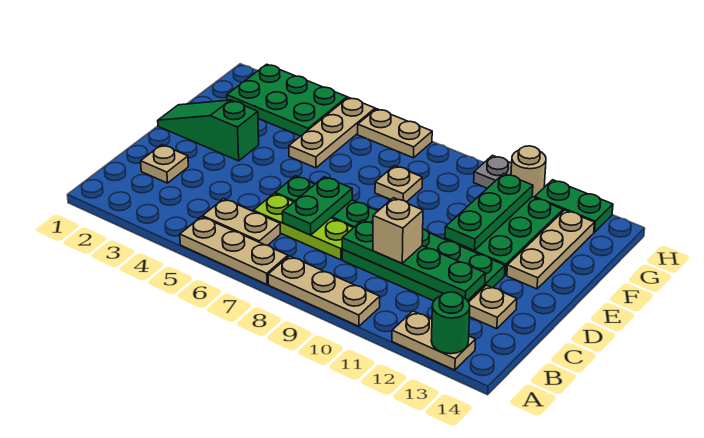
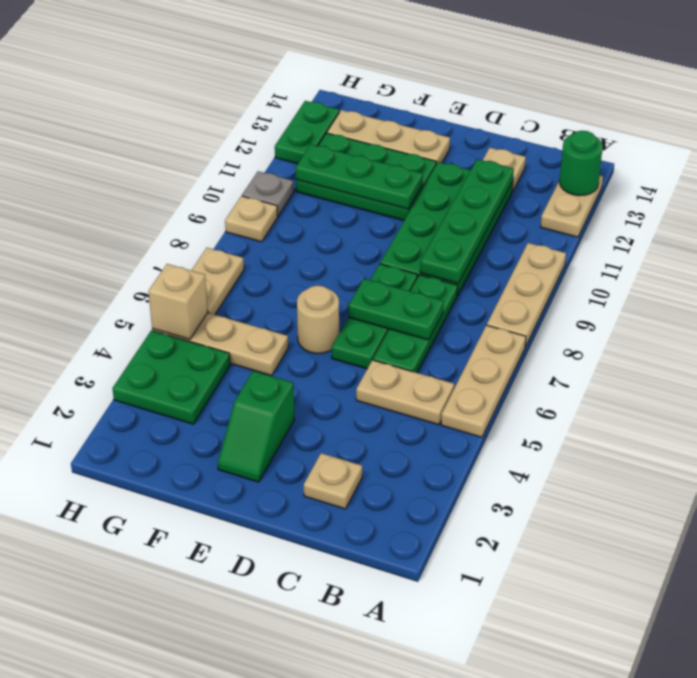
tan plate B5:B6 level 1 -> tan plate B5:C5 level 1
lime plate C6:C8 level 1 -> green plate C6:C8 level 1
tan brick C10 level 3 -> tan brick H5 level 2
green slope E1:E3 level 1 top 3 -> green slope E2:E3 level 1 top 3
tan plate F8 level 1 -> tan plate H9 level 1
green plate G2:H4 level 1 -> green plate G3:H4 level 1
tan round brick H11 level 1 -> tan round brick E6 level 1

